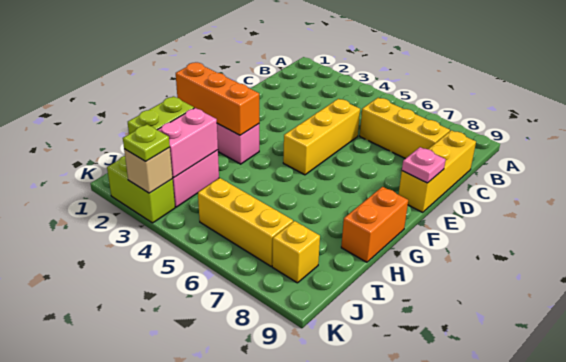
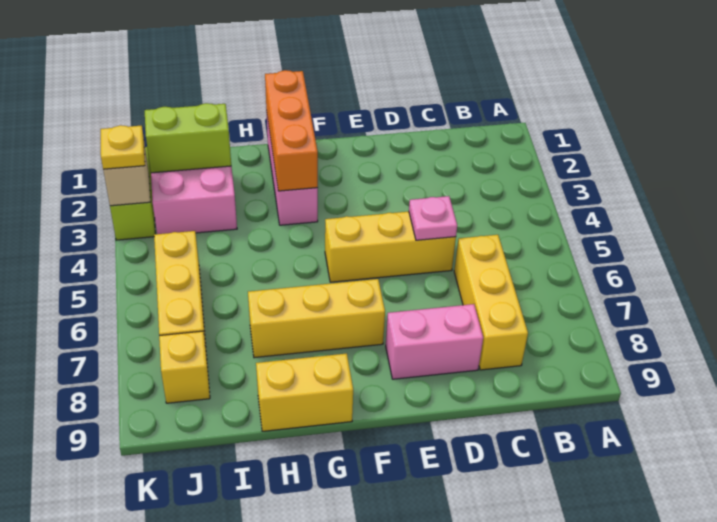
yellow brick C9:E9 level 1 -> yellow brick F7:H7 level 1
pink plate E9 level 2 -> pink plate D5 level 2
orange brick G9:H9 level 1 -> yellow brick G9:H9 level 1
pink brick I3:J3 level 2 -> pink brick D8:E8 level 1
lime plate K3 level 3 -> yellow plate K3 level 3

